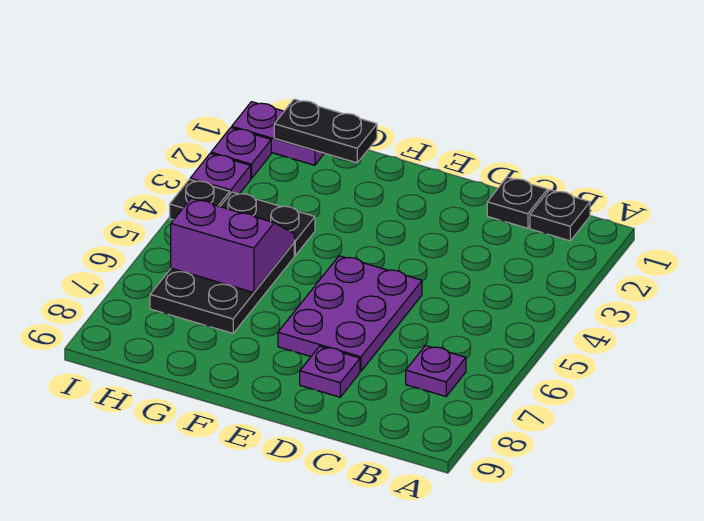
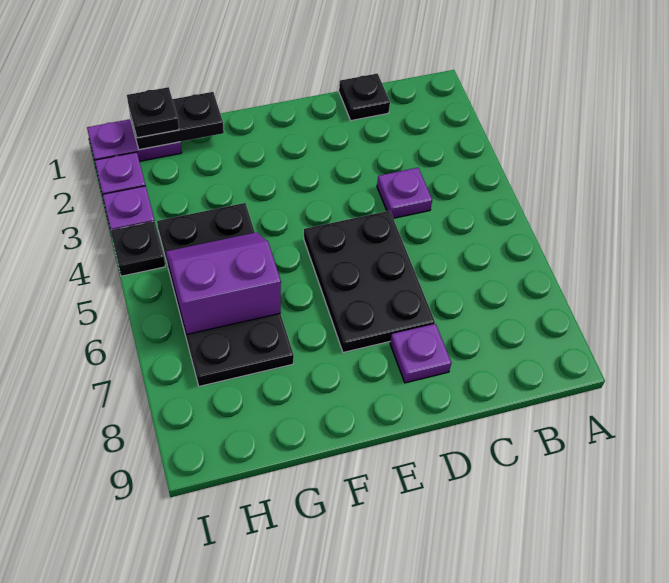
black plate B1 level 1 -> black plate H1 level 3
purple plate B7 level 1 -> purple plate C4 level 1
purple plate D5:E7 level 1 -> black plate D5:E7 level 1

